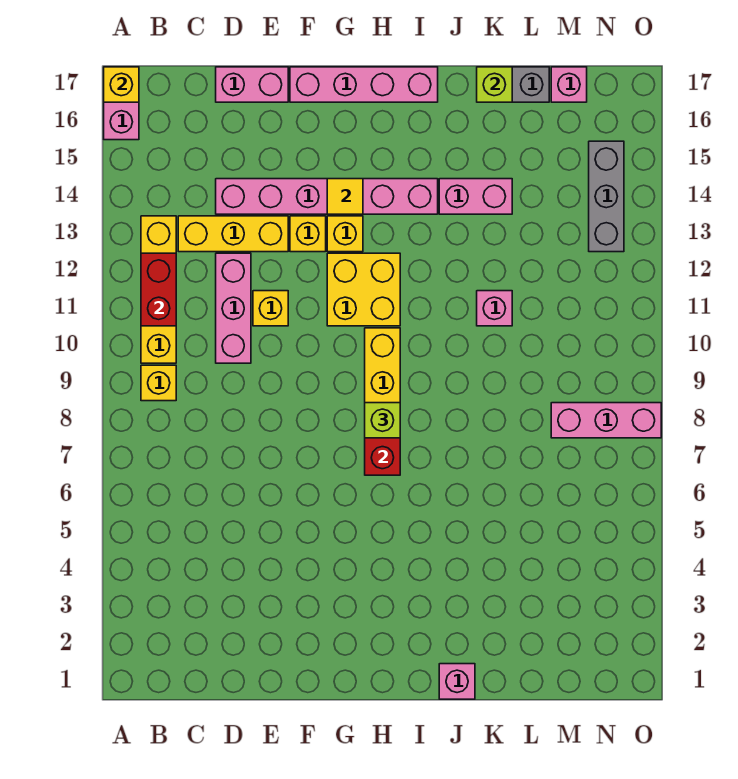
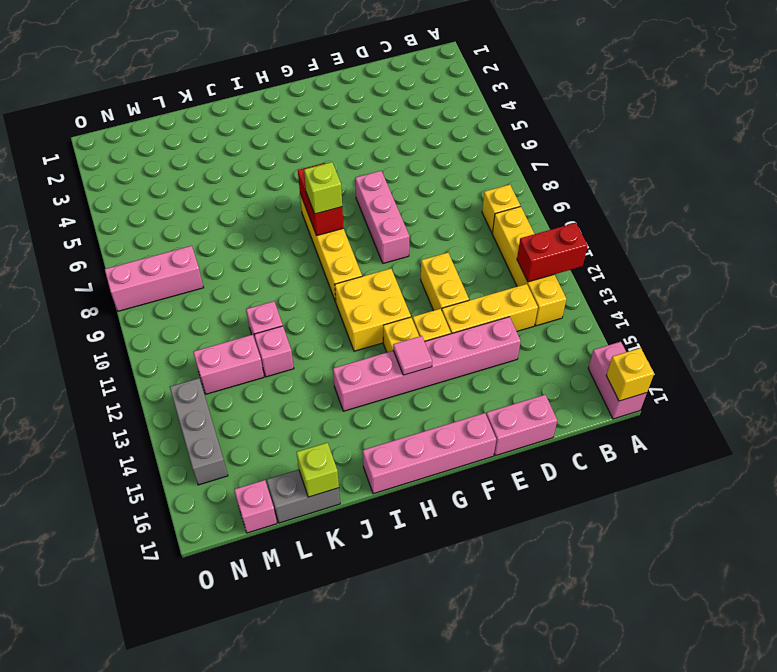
red brick B11:B12 level 2 -> red brick A12:B12 level 2
pink brick D10:D12 level 1 -> pink brick F7:F9 level 1
yellow brick E11 level 1 -> yellow brick E11:E12 level 1
yellow tile G14 level 2 -> pink tile G14 level 2
pink brick J1 level 1 -> pink brick K12 level 1
pink brick J14:K14 level 1 -> pink brick L12:M12 level 1

